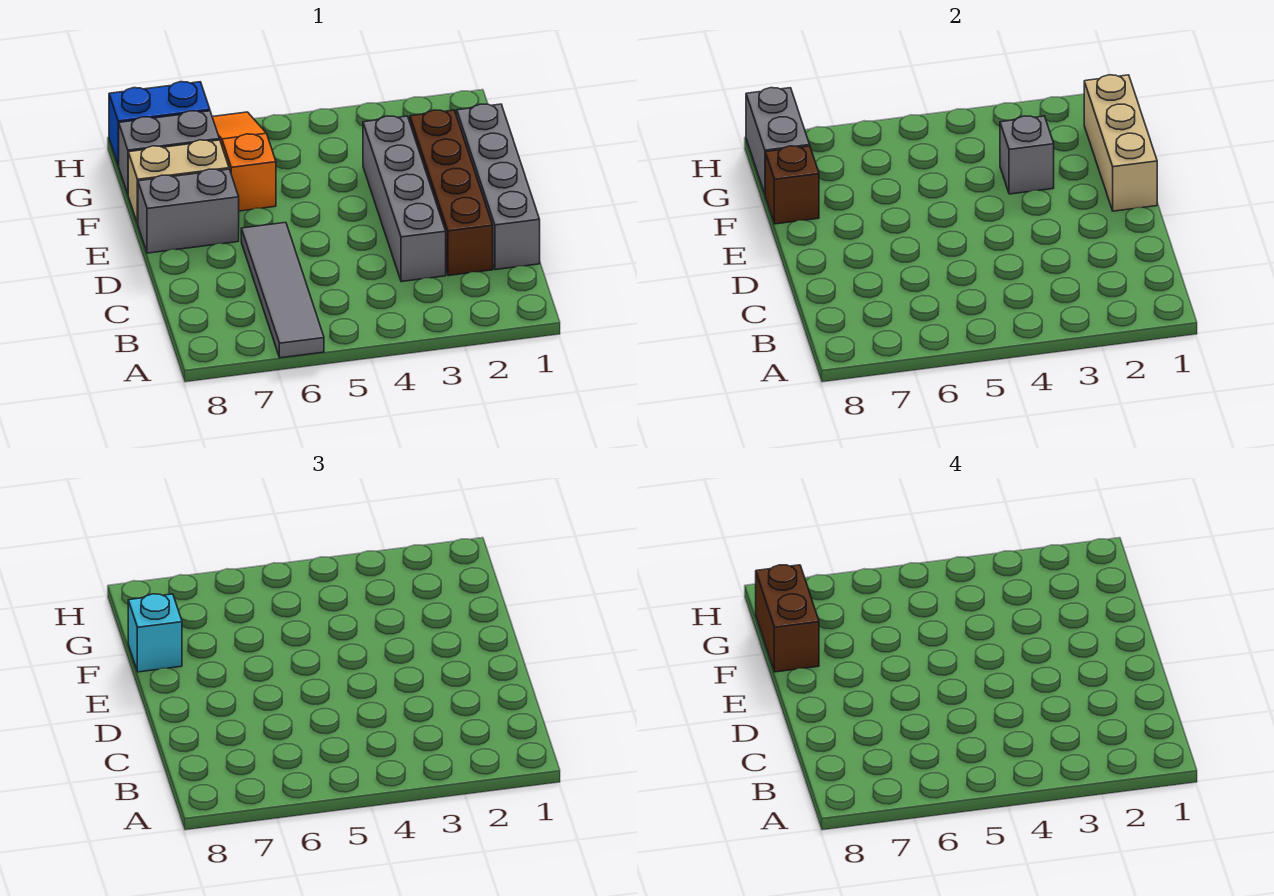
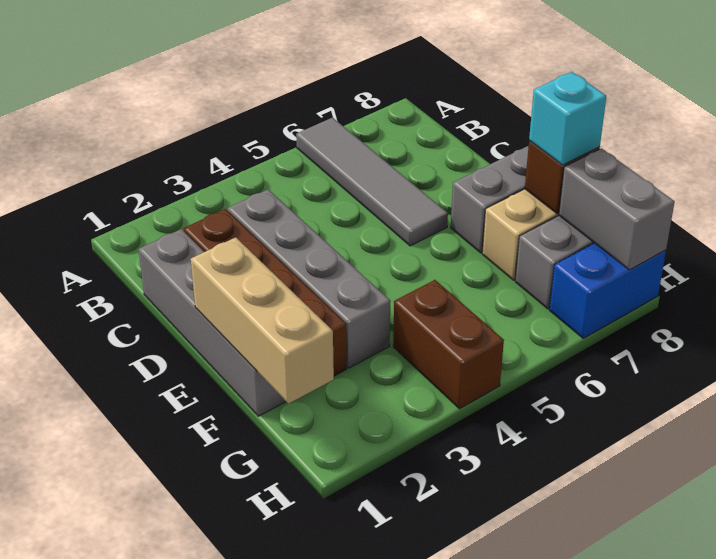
grey brick F3 level 2 -> none
orange slope F6:H6 level 1 top F -> none
brown brick F8:G8 level 4 -> brown brick G4:H4 level 1

